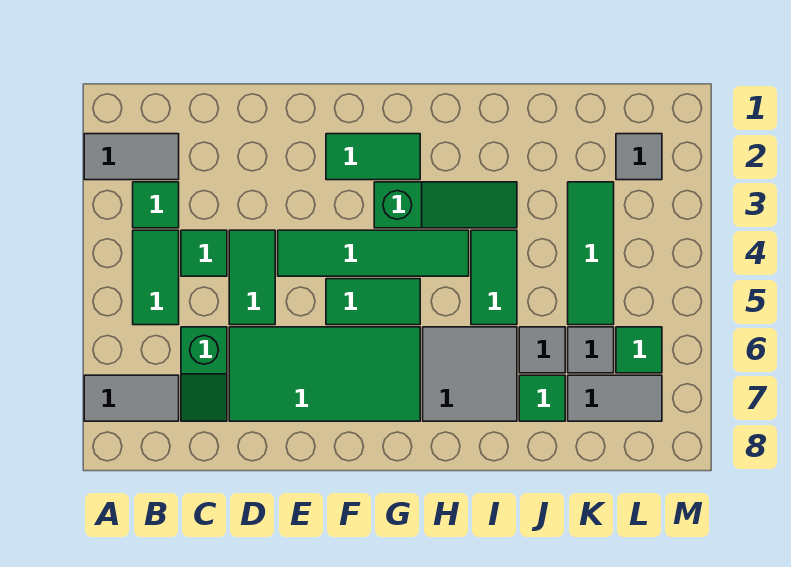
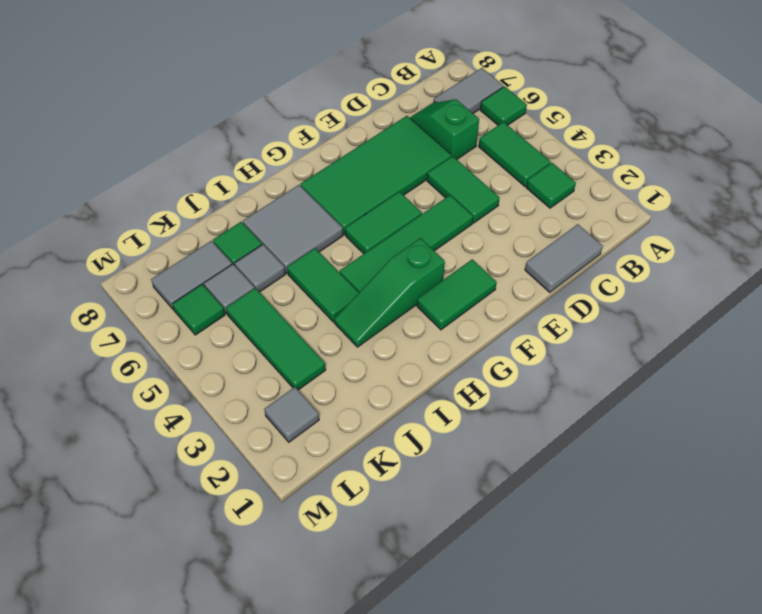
grey tile A2:B2 level 1 -> grey tile C1:D1 level 1
green tile C4 level 1 -> green tile A6 level 1

